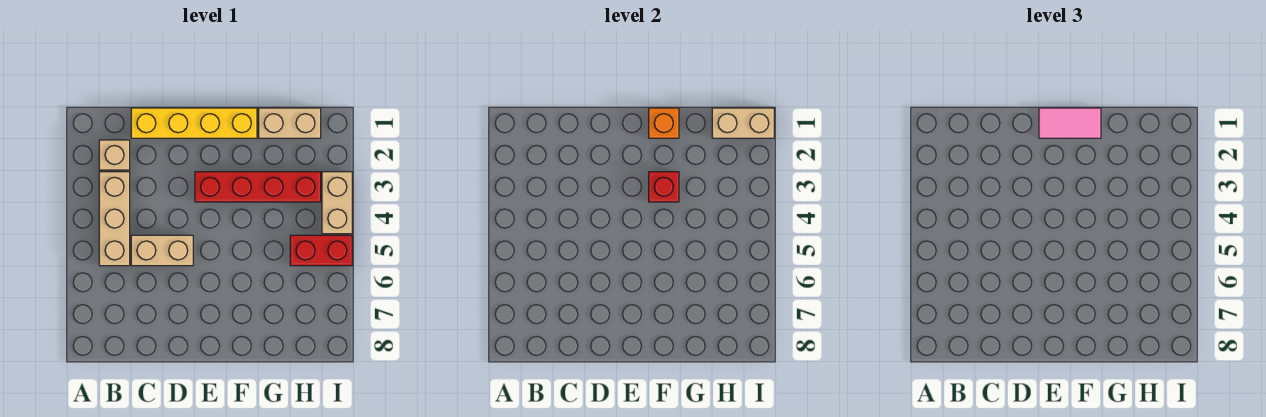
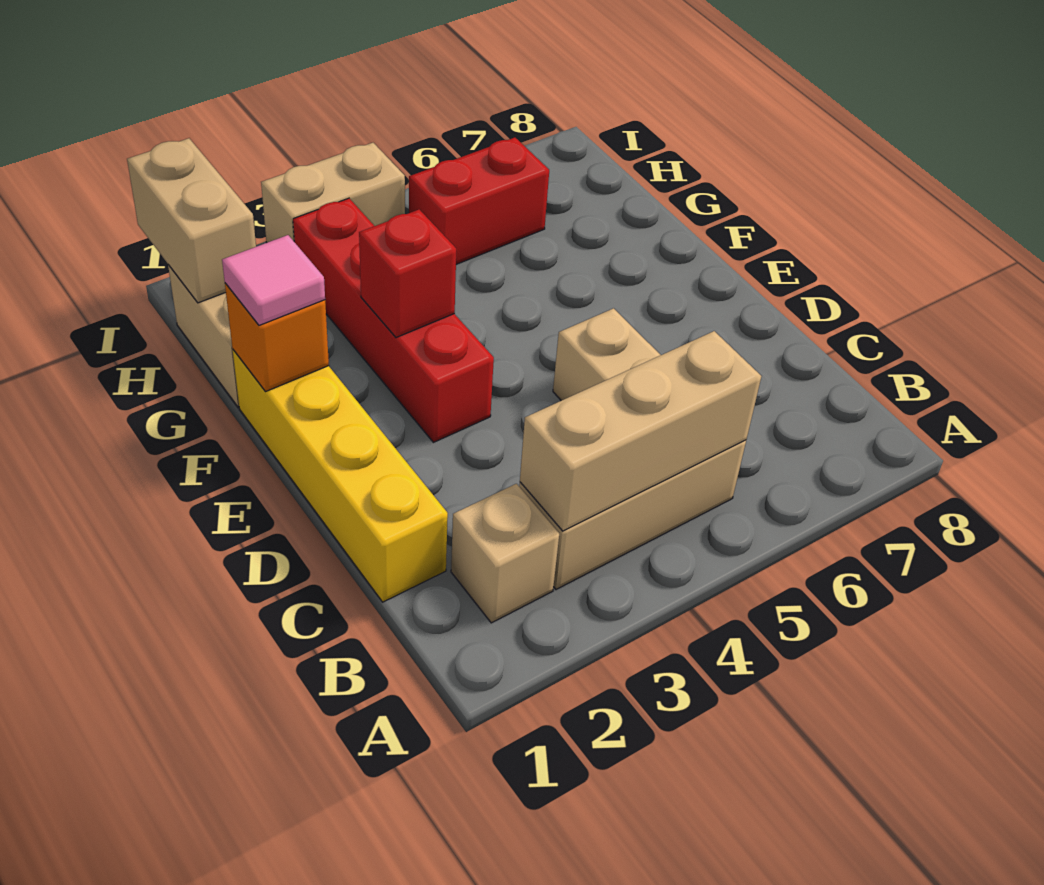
none -> tan brick B3:B5 level 2
pink tile E1:F1 level 3 -> pink tile F1 level 3
red brick H5:I5 level 1 -> red brick H5:H6 level 1

